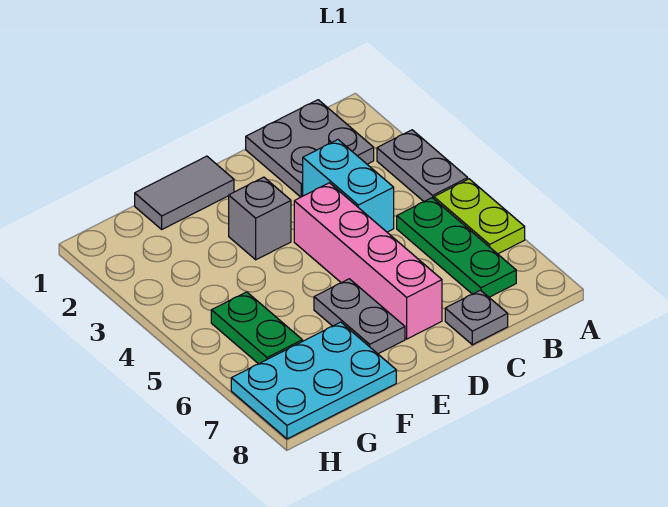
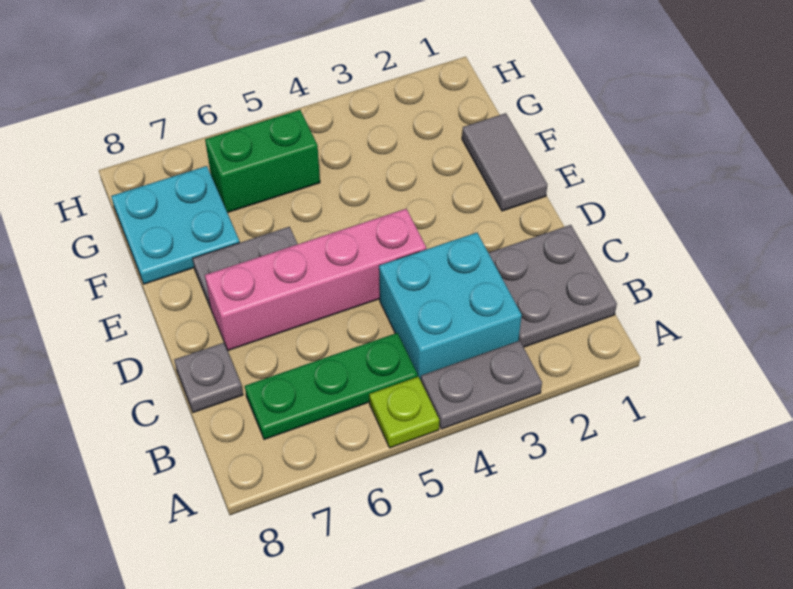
lime plate A5:A6 level 1 -> lime plate A5 level 1
cyan brick C3:C4 level 1 -> cyan brick B3:C4 level 1
grey brick E3 level 1 -> none
cyan plate F7:H8 level 1 -> cyan plate F7:G8 level 1
green plate G5:G6 level 1 -> green brick G5:G6 level 1

